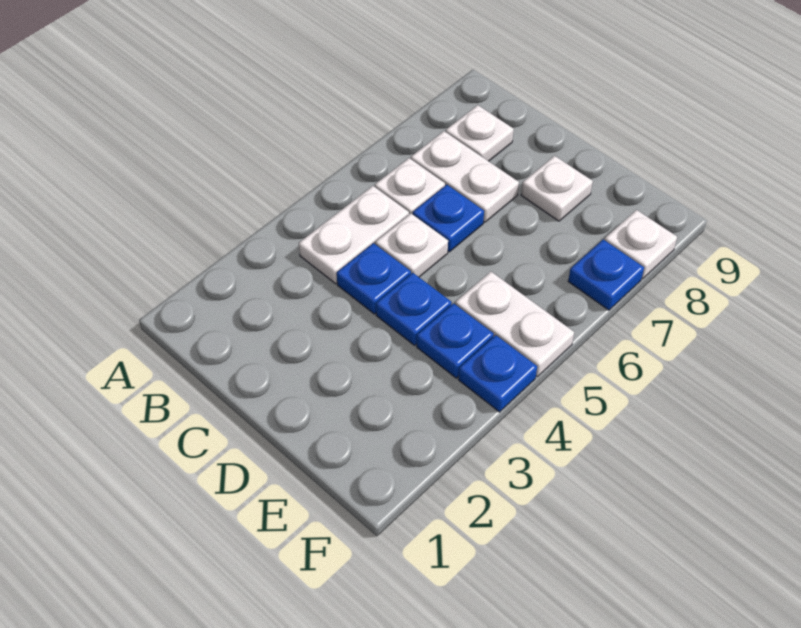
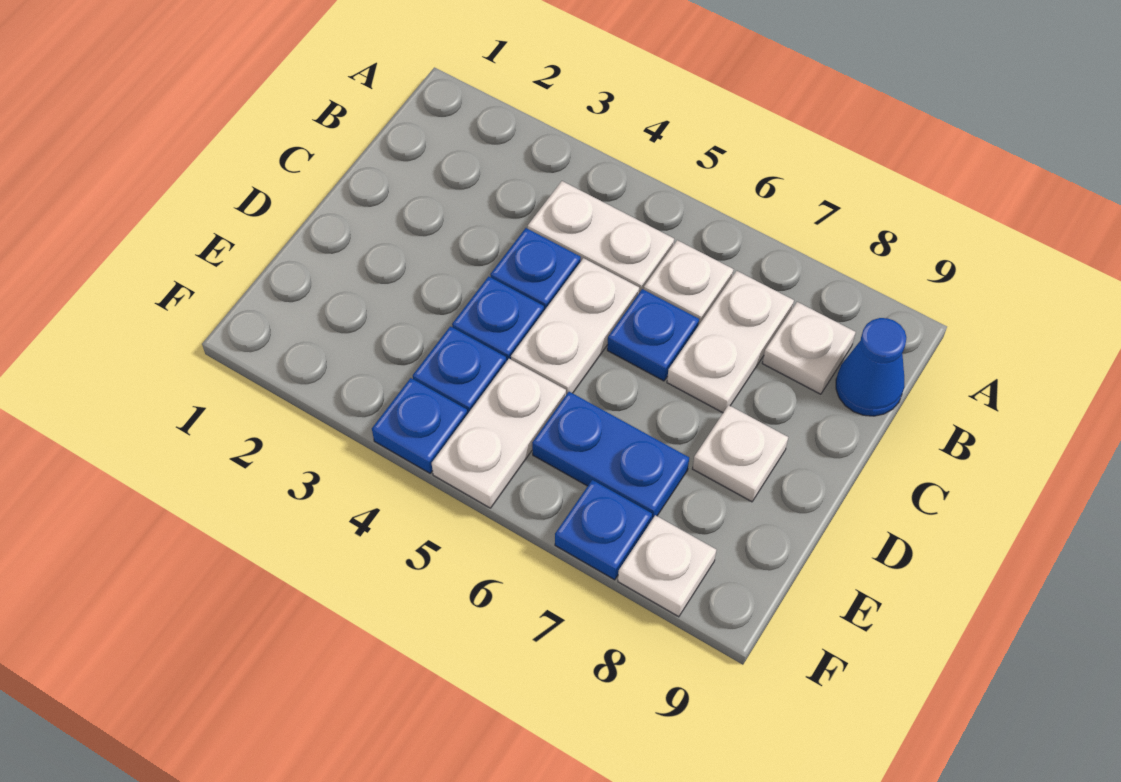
none -> blue cone B9 level 1
white plate C5 level 1 -> white plate C5:D5 level 1
none -> blue plate E6:E7 level 1

